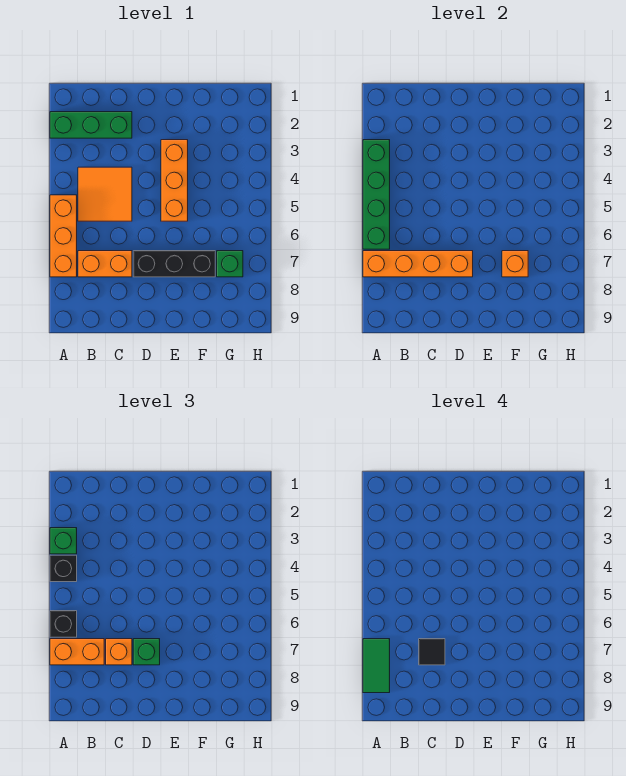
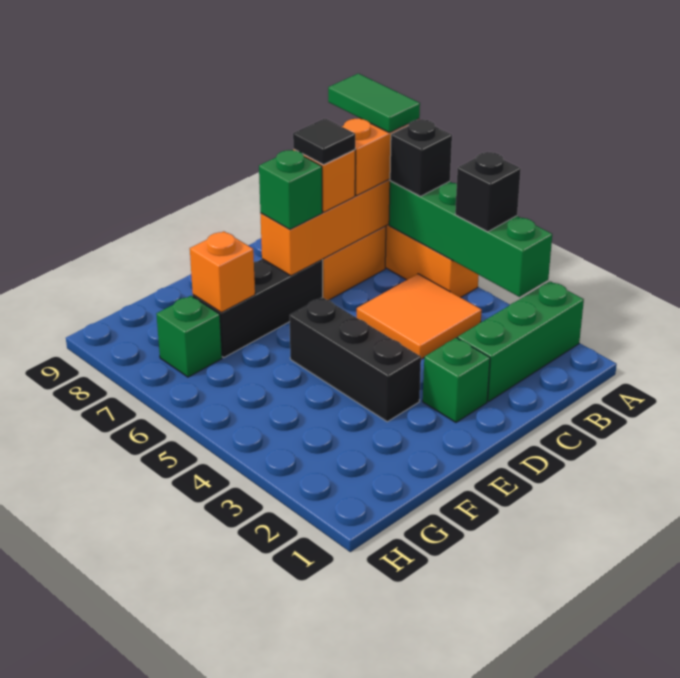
green brick A3 level 3 -> green brick D2 level 1
orange brick E3:E5 level 1 -> black brick E3:E5 level 1

